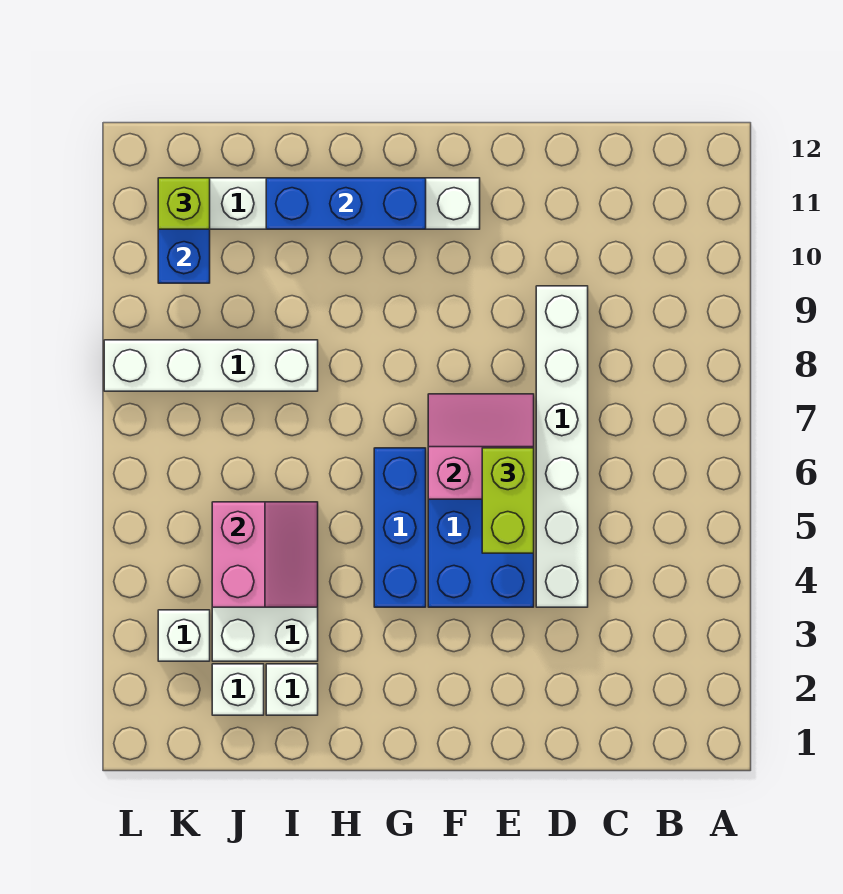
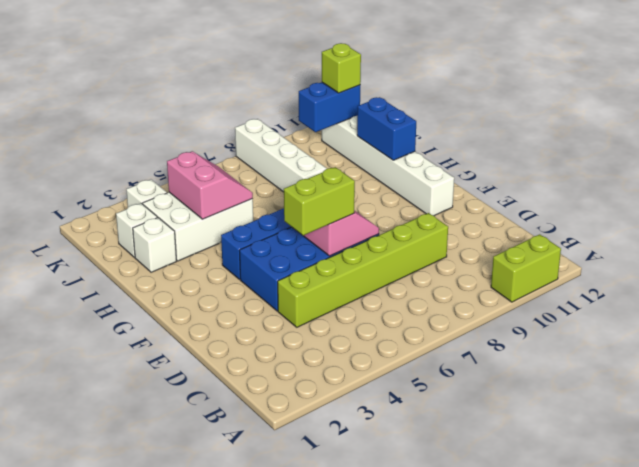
none -> lime brick A10:A11 level 1
white brick D4:D9 level 1 -> lime brick D4:D9 level 1
blue brick G11:I11 level 2 -> blue brick H11:I11 level 2
pink slope I4:J5 level 2 top J -> pink slope I4:J5 level 2 top 4

